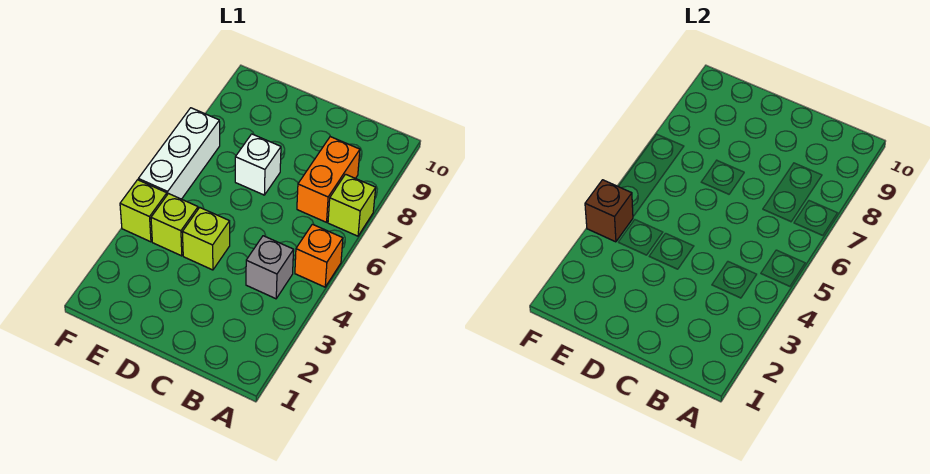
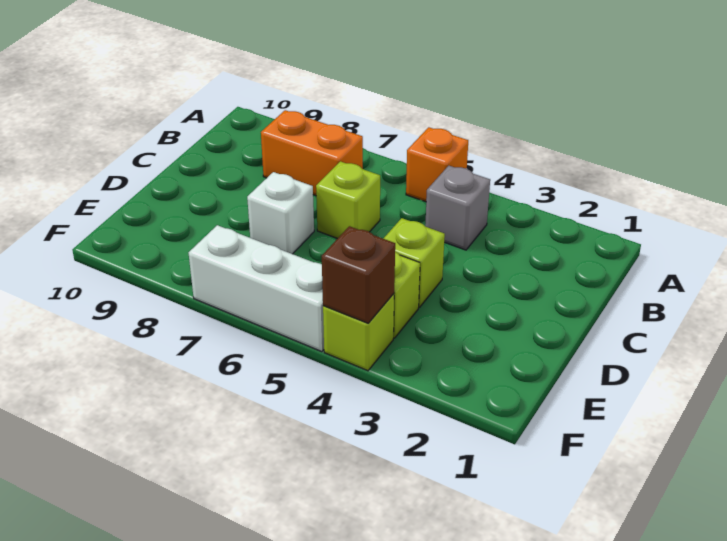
lime brick A7 level 1 -> lime brick C6 level 1

